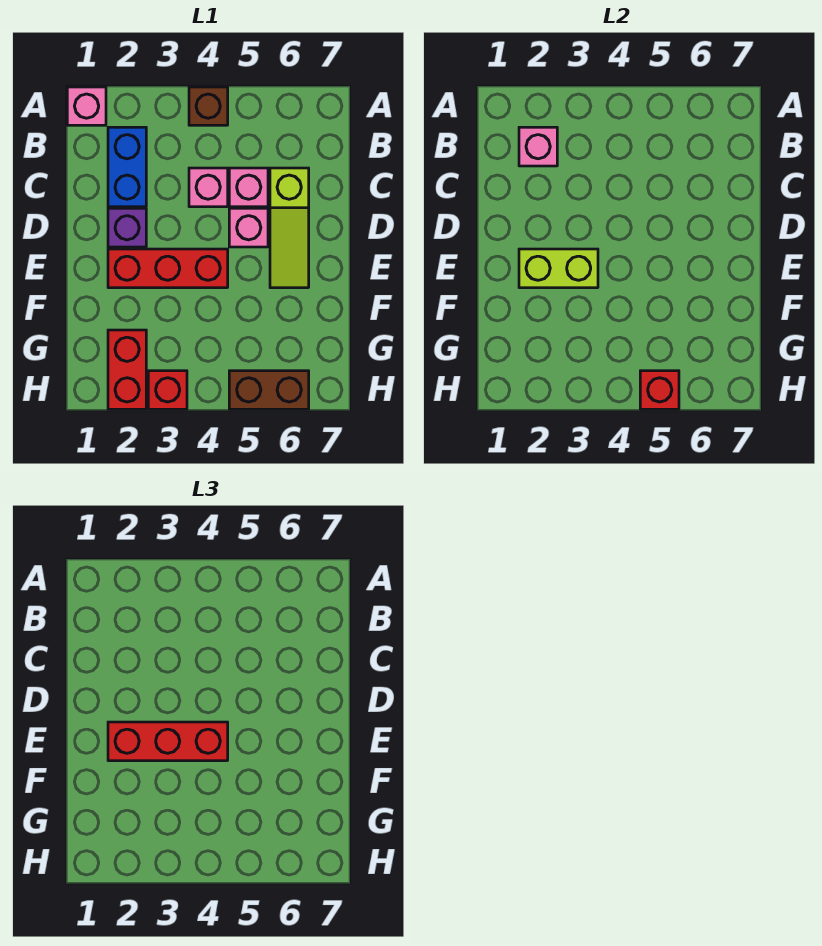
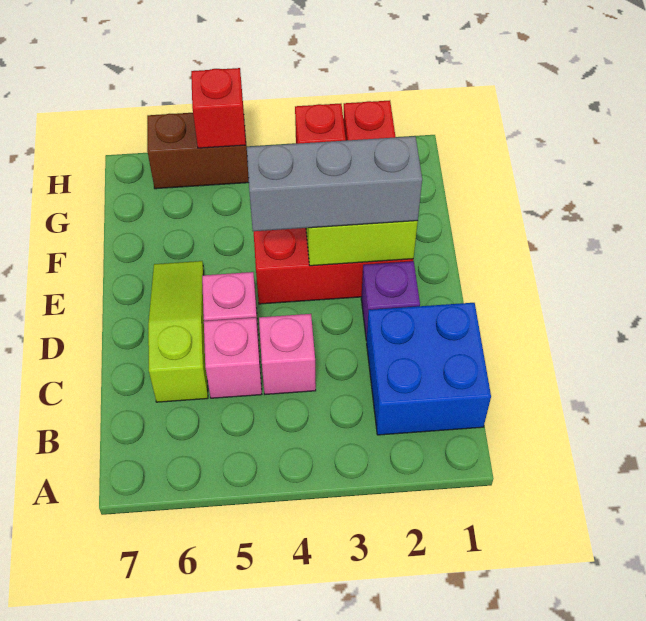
pink brick A1 level 1 -> none
brown brick A4 level 1 -> none
blue brick B2:C2 level 1 -> blue brick B1:C2 level 1
pink brick B2 level 2 -> none
red brick E2:E4 level 3 -> grey brick E2:E4 level 3

